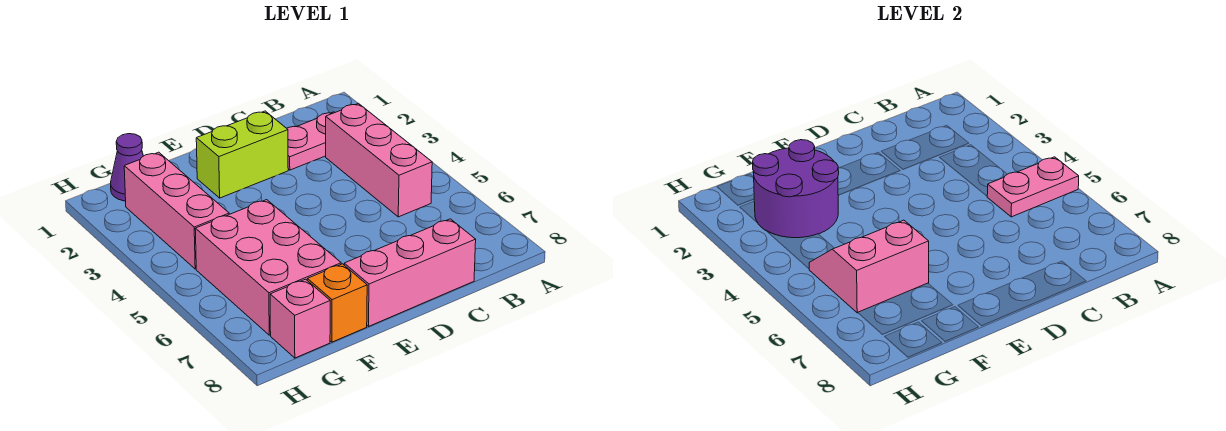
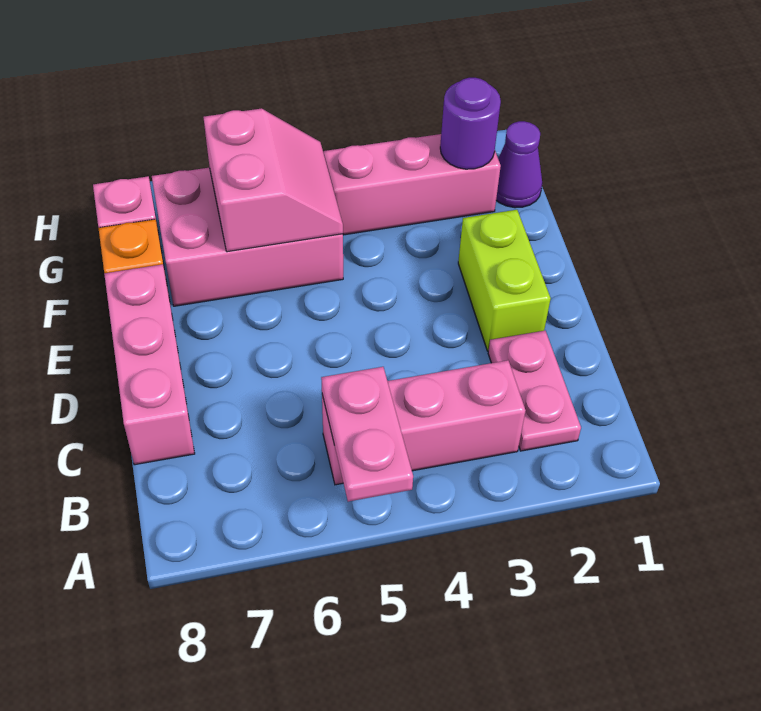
purple round brick F2:G3 level 2 -> purple round brick G2 level 2

